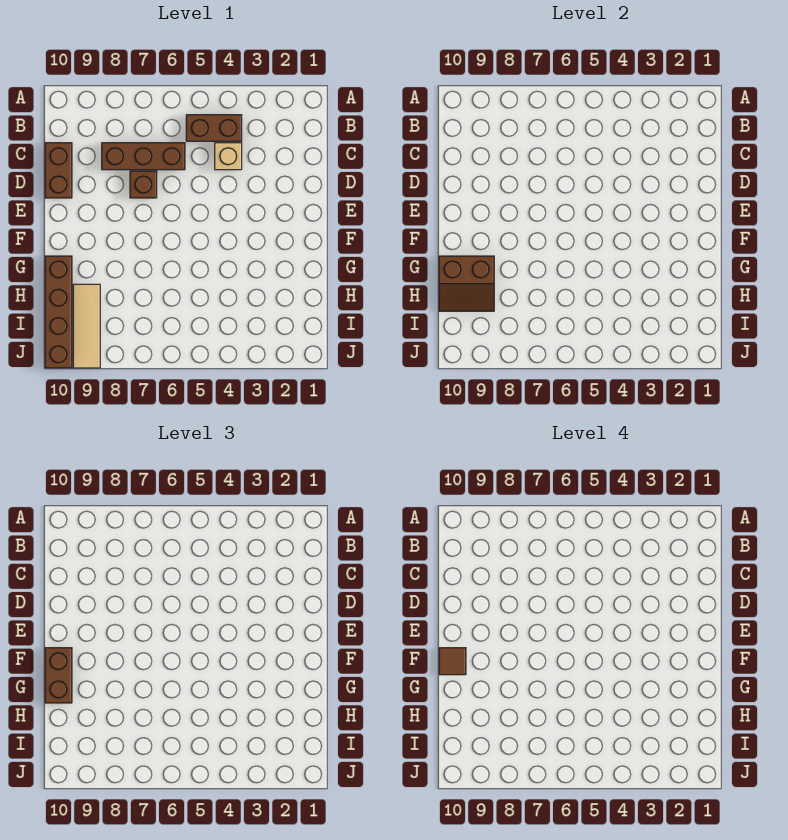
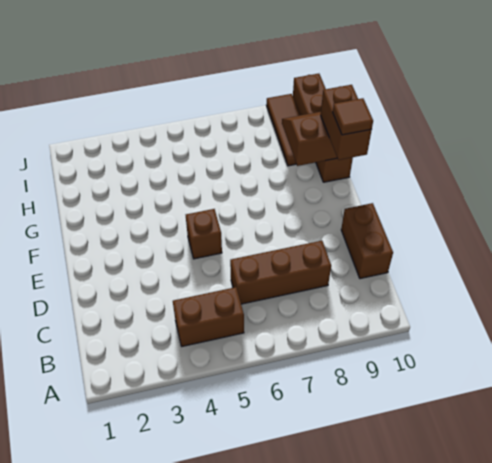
tan brick C4 level 1 -> none
brown brick D7 level 1 -> brown brick E5 level 1
tan tile H9:J9 level 1 -> brown tile H9:J9 level 1

